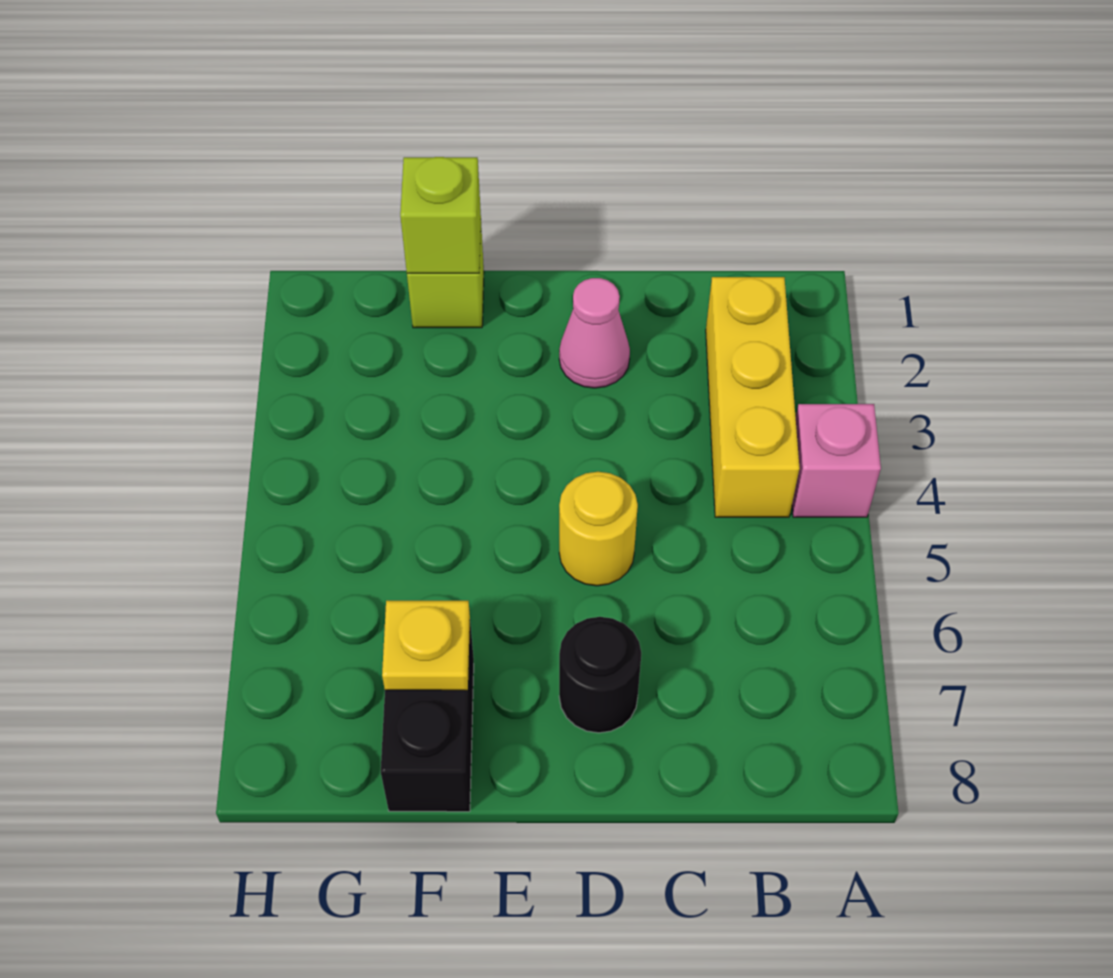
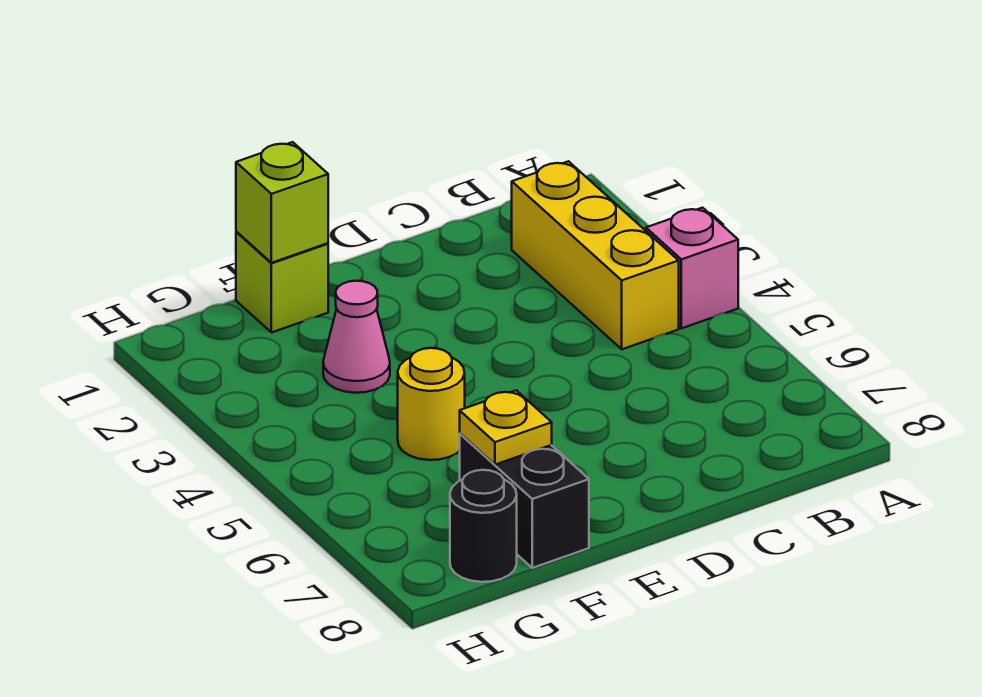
pink cone D2 level 1 -> pink cone F3 level 1
yellow round brick D5 level 1 -> yellow round brick F5 level 1
black round brick D7 level 1 -> black round brick G8 level 1

